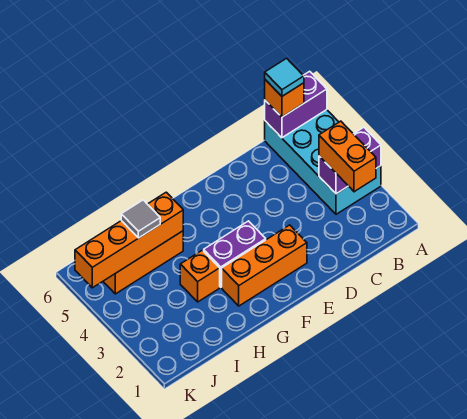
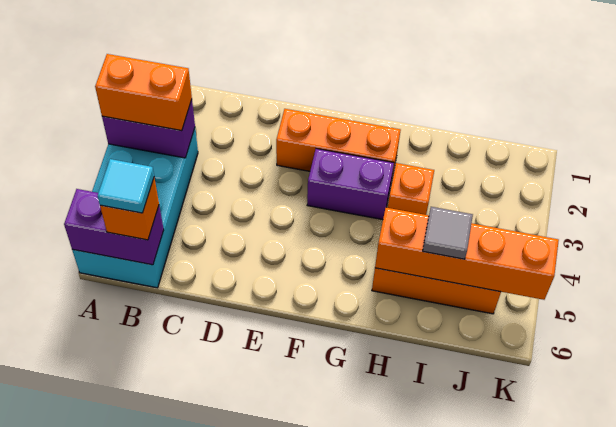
orange brick B2:B3 level 3 -> orange brick A3:B3 level 3

